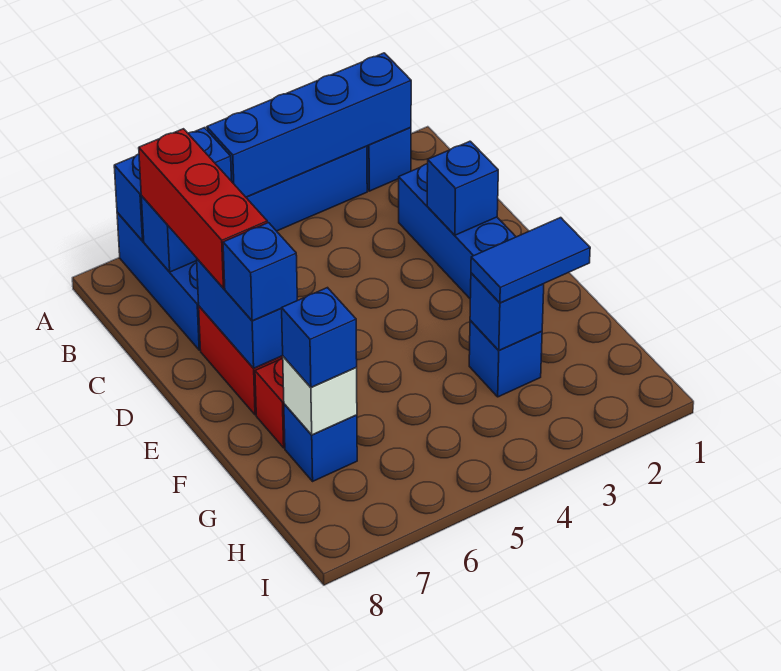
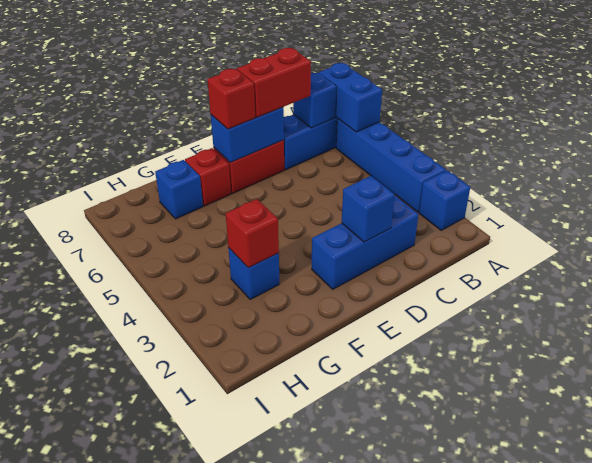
blue brick A2:A5 level 2 -> none
red brick B7:D7 level 3 -> red brick C7:D7 level 3
blue brick E7 level 3 -> red brick E7 level 3
blue tile G2:G3 level 3 -> none
blue brick G3 level 2 -> red brick G3 level 2
white brick G7 level 2 -> none
blue brick G7 level 3 -> none

